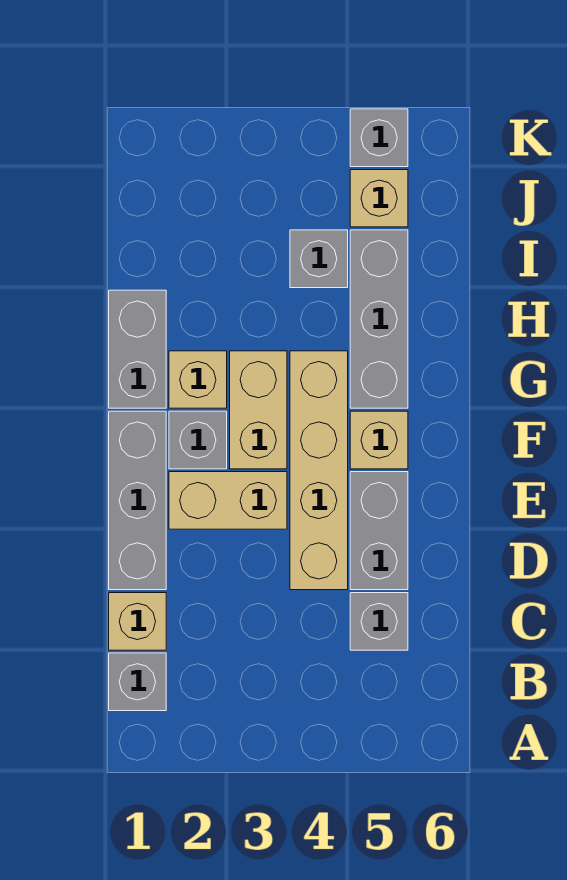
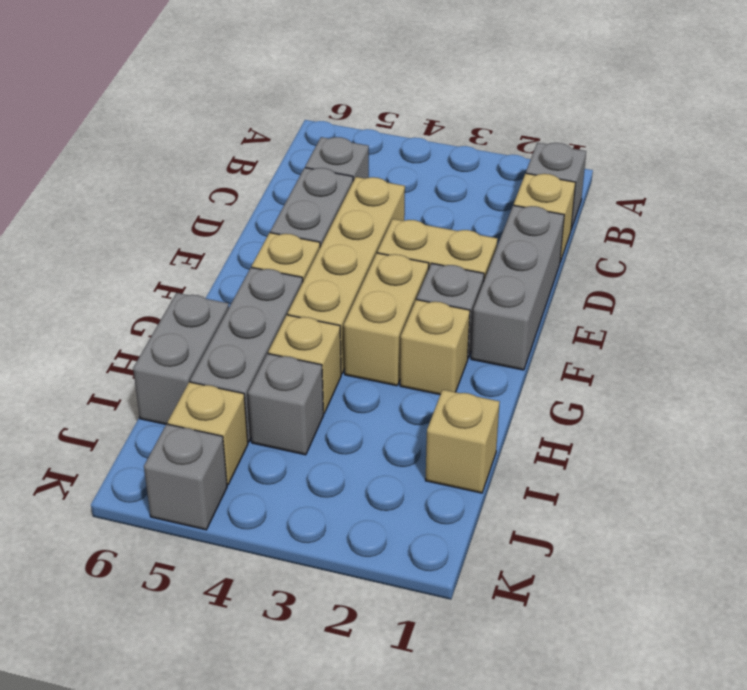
grey brick G1:H1 level 1 -> grey brick H6:I6 level 1
none -> tan brick H4 level 1
none -> tan brick I1 level 1

